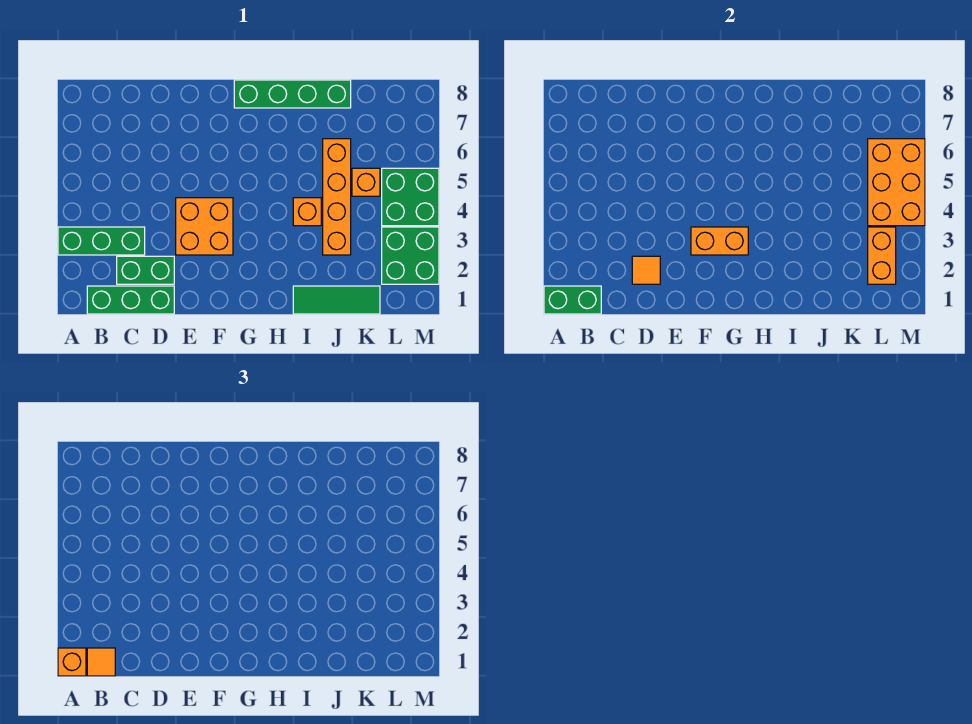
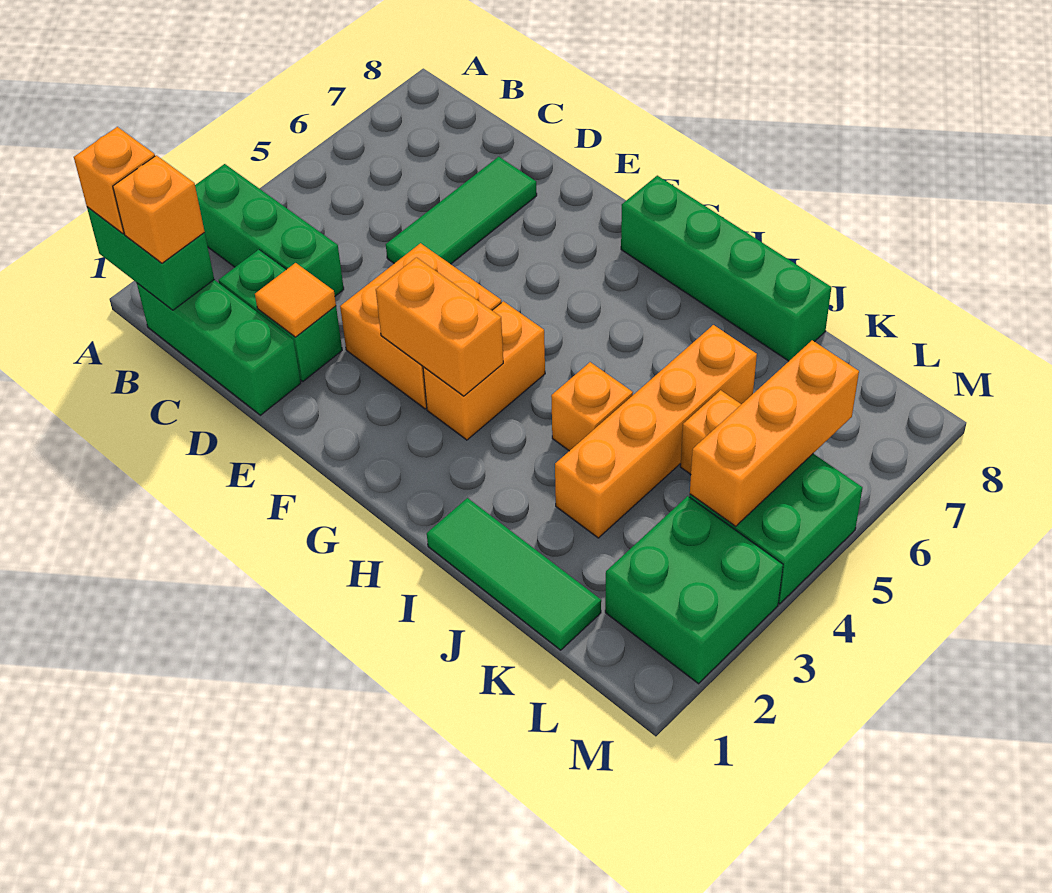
orange tile B1 level 3 -> orange brick B1 level 3
none -> green tile D5:D7 level 1
orange brick L2:L3 level 2 -> orange brick G3:G4 level 1
orange brick L4:M6 level 2 -> orange brick L4:L6 level 2

